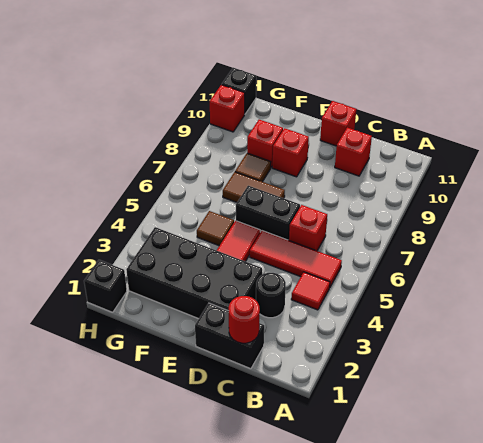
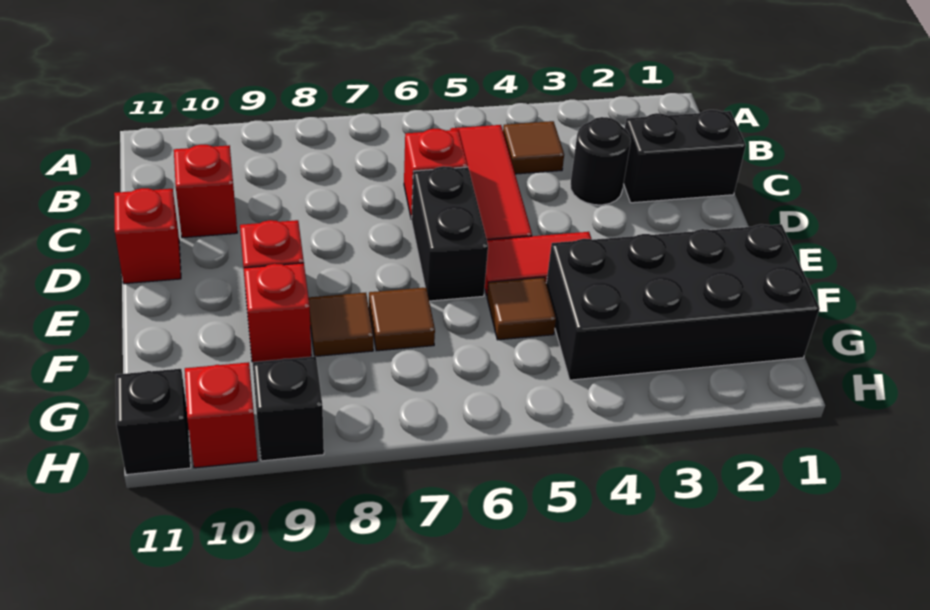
red tile B4 level 1 -> brown tile B4 level 1
black brick C1:D1 level 1 -> black brick C1:C2 level 1
red round brick C1 level 2 -> none
black brick D2:G3 level 1 -> black brick F1:G4 level 1
brown tile E7:F7 level 1 -> brown tile F7 level 1
black brick H1 level 1 -> black brick H9 level 1

